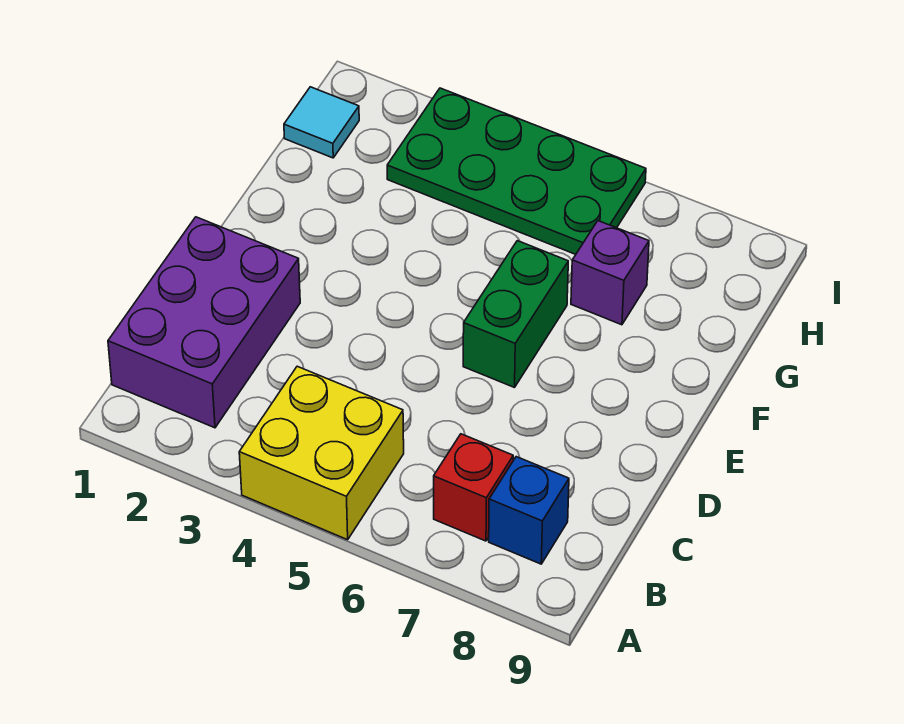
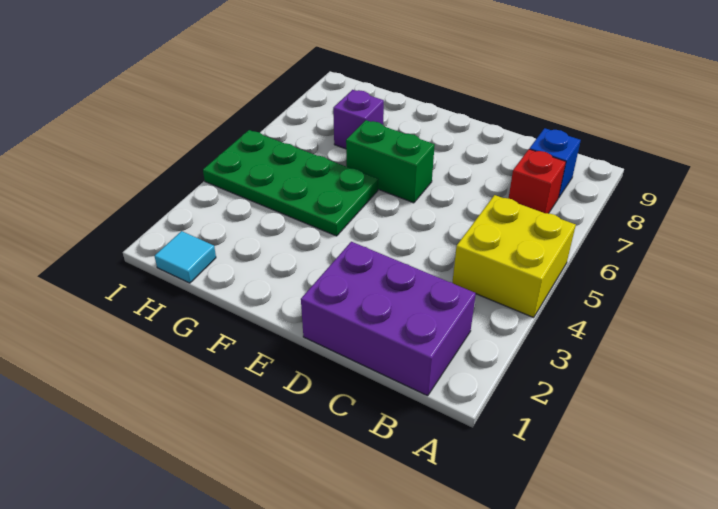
green plate H3:I6 level 1 -> green plate F4:I5 level 1

